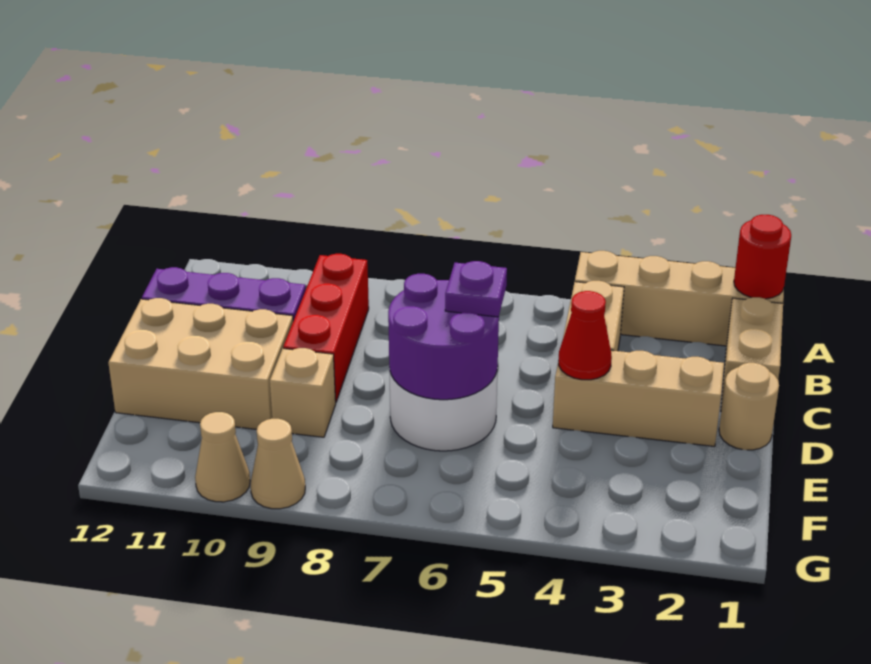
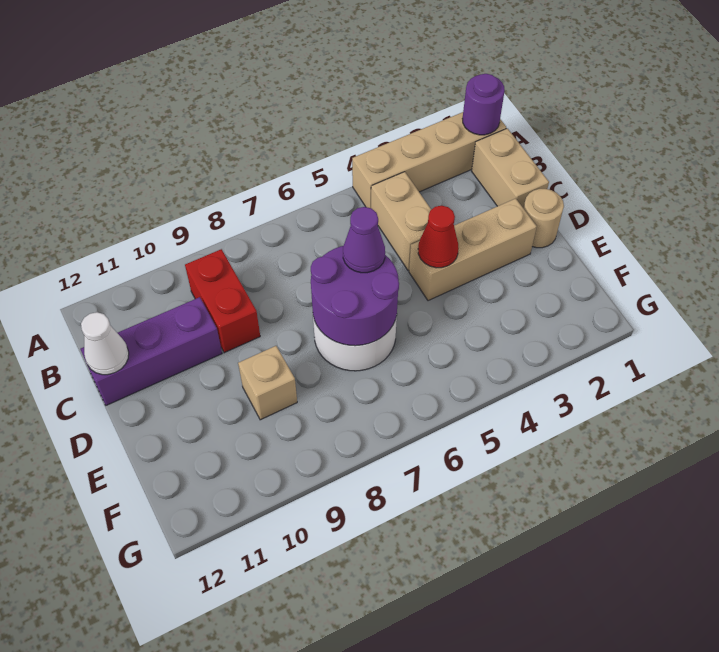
red round brick A1 level 2 -> purple round brick A1 level 2
red brick B9:D9 level 1 -> red brick B9:C9 level 1
none -> white cone C12 level 2
purple plate D6 level 3 -> purple cone D6 level 3
tan brick D10:E12 level 1 -> none
tan cone G9 level 1 -> none
tan cone G10 level 1 -> none

